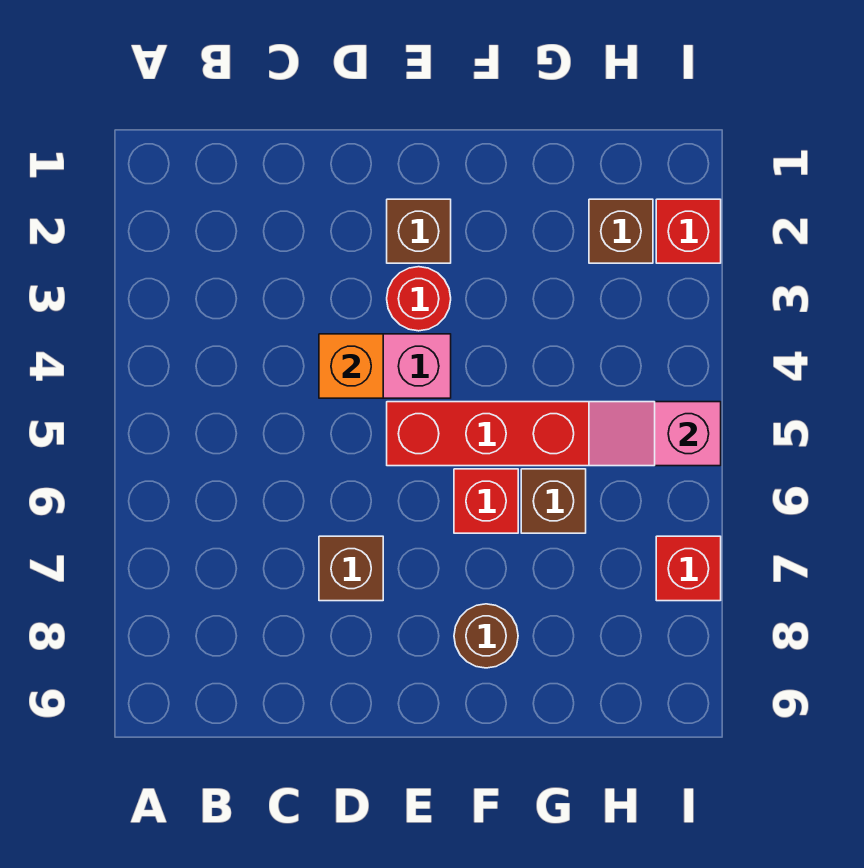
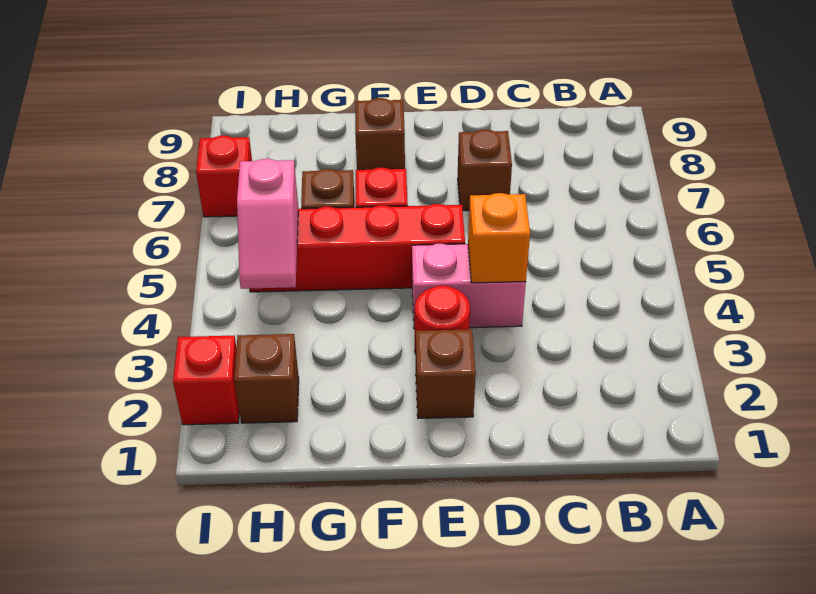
brown round brick F8 level 1 -> brown brick F8 level 1
pink slope H5:I5 level 2 top I -> pink slope H4:H5 level 2 top 5

